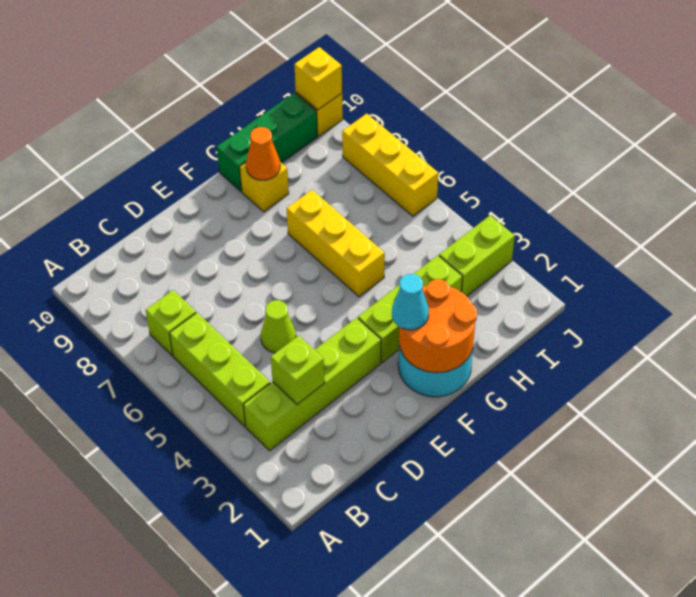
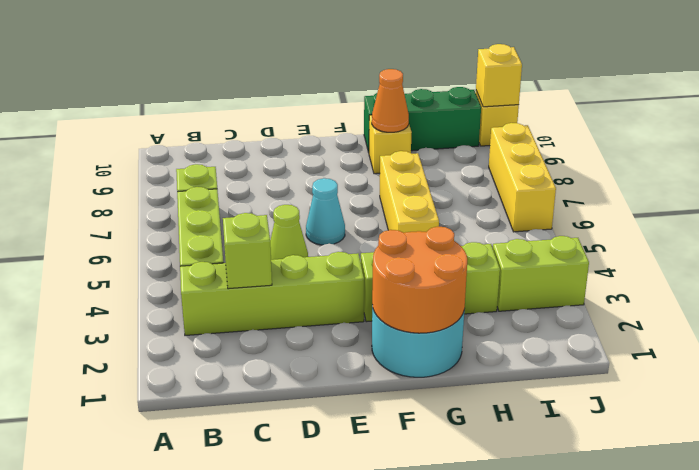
cyan cone F2 level 3 -> cyan cone E6 level 1

